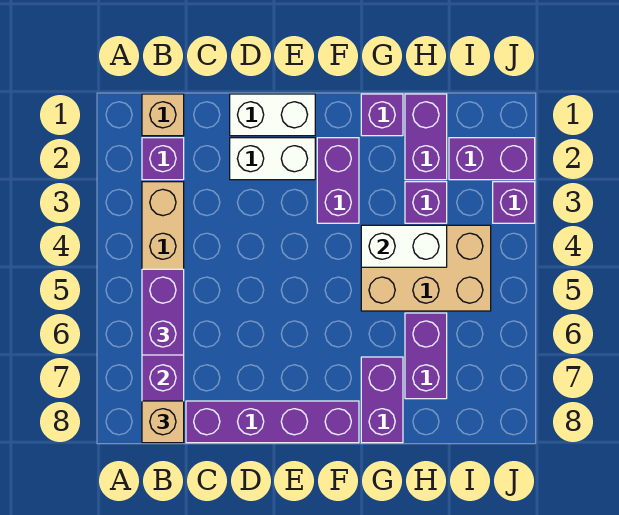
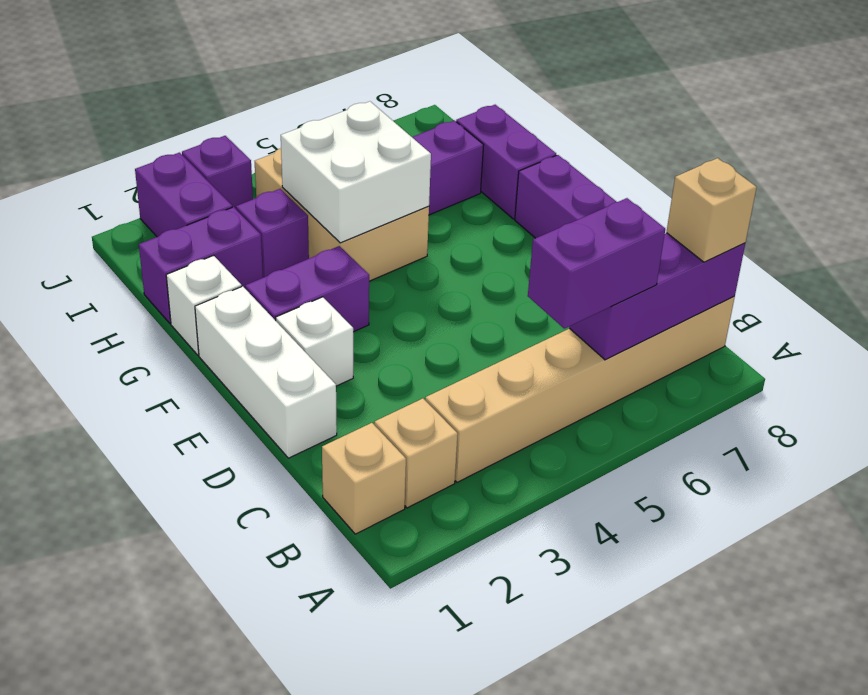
purple brick B2 level 1 -> tan brick B2 level 1
white brick D1:E1 level 1 -> white brick D1:F1 level 1
white brick D2:E2 level 1 -> white brick E2 level 1
purple brick G1 level 1 -> white brick G1 level 1
white brick G4:H4 level 2 -> white brick G4:H5 level 2
purple brick G7:G8 level 1 -> purple brick G8:H8 level 1

